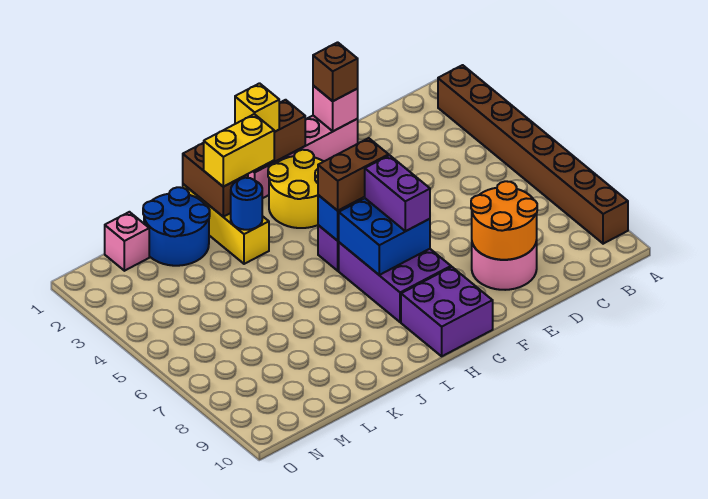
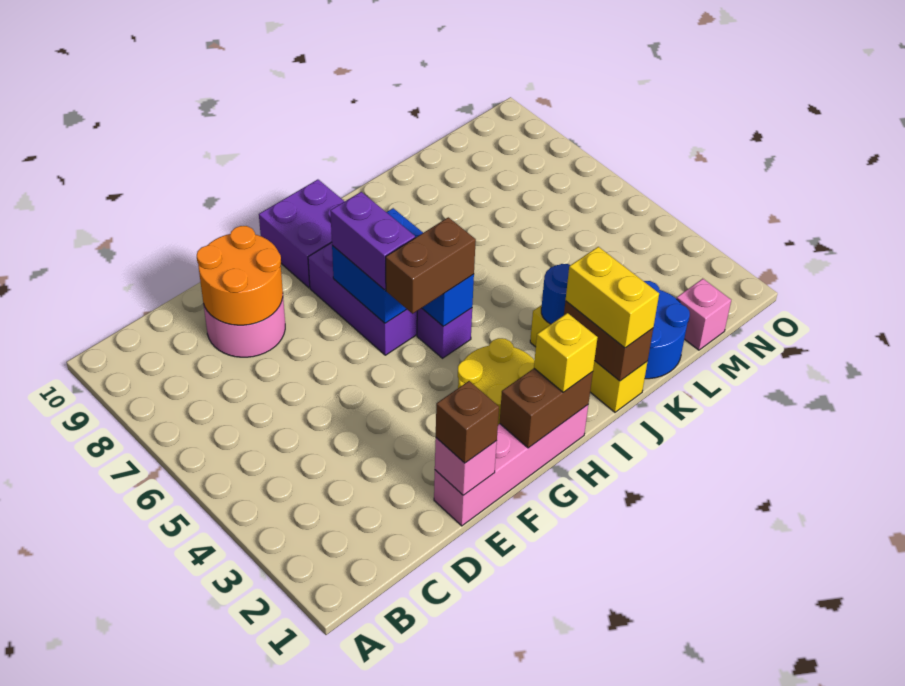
brown brick A2:A9 level 1 -> none
yellow brick I2:J2 level 3 -> yellow brick J1:J2 level 3

